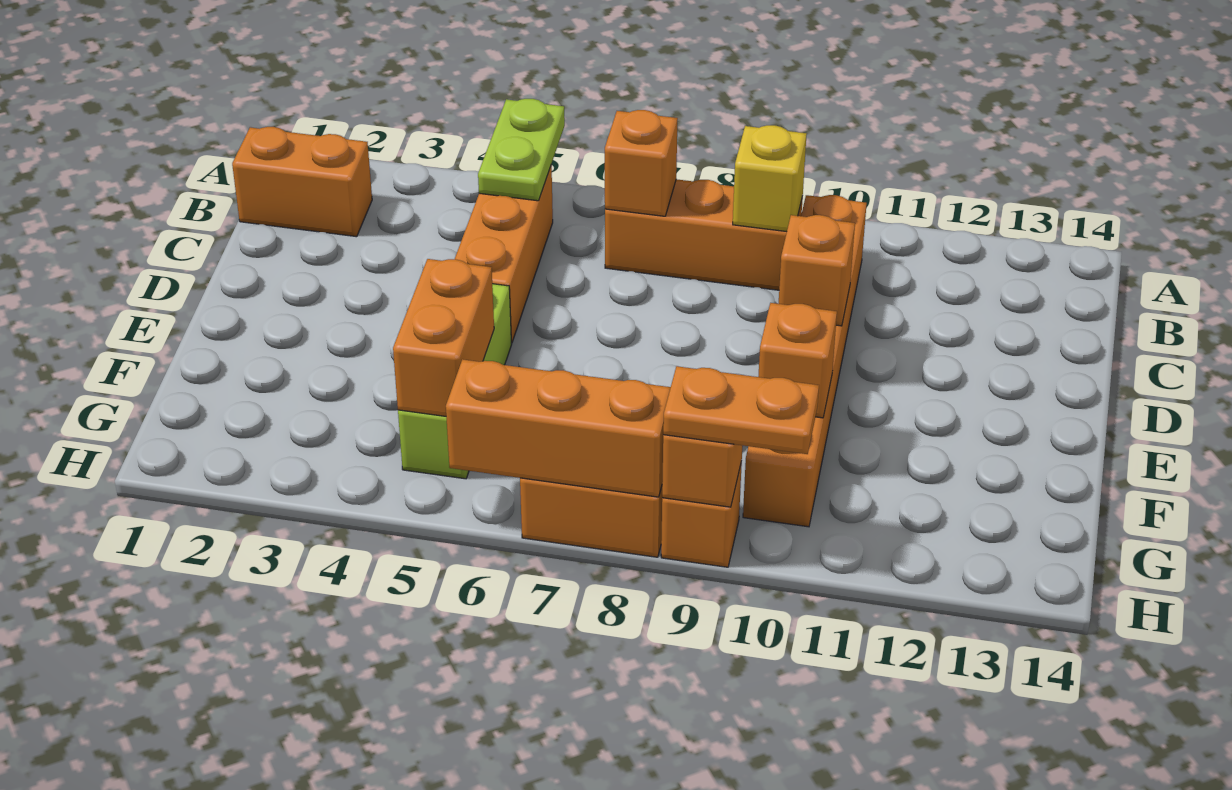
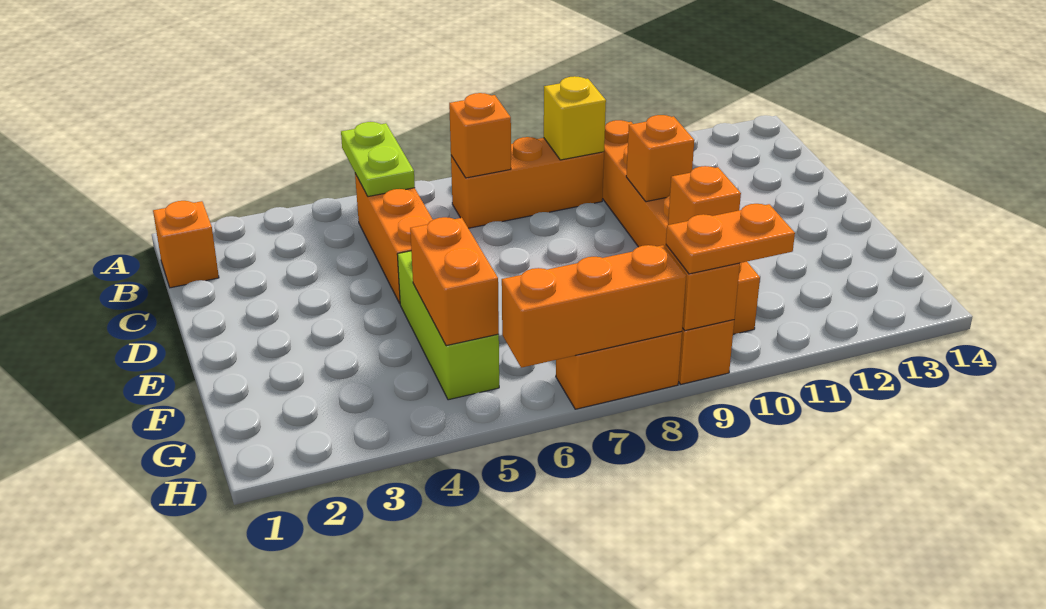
orange brick B1:B2 level 1 -> orange brick B1 level 1

